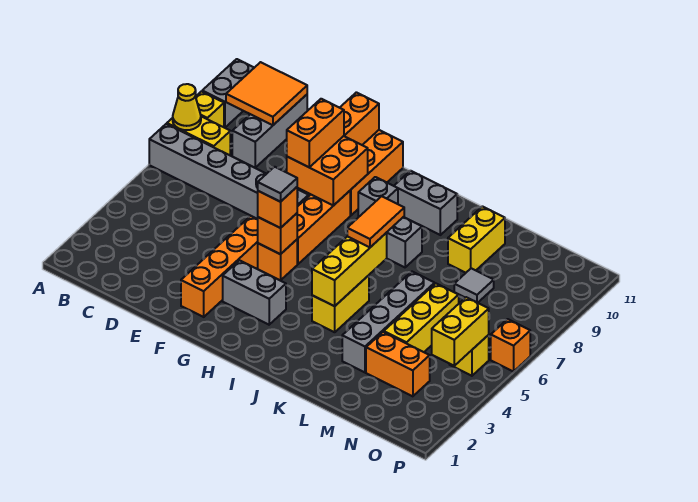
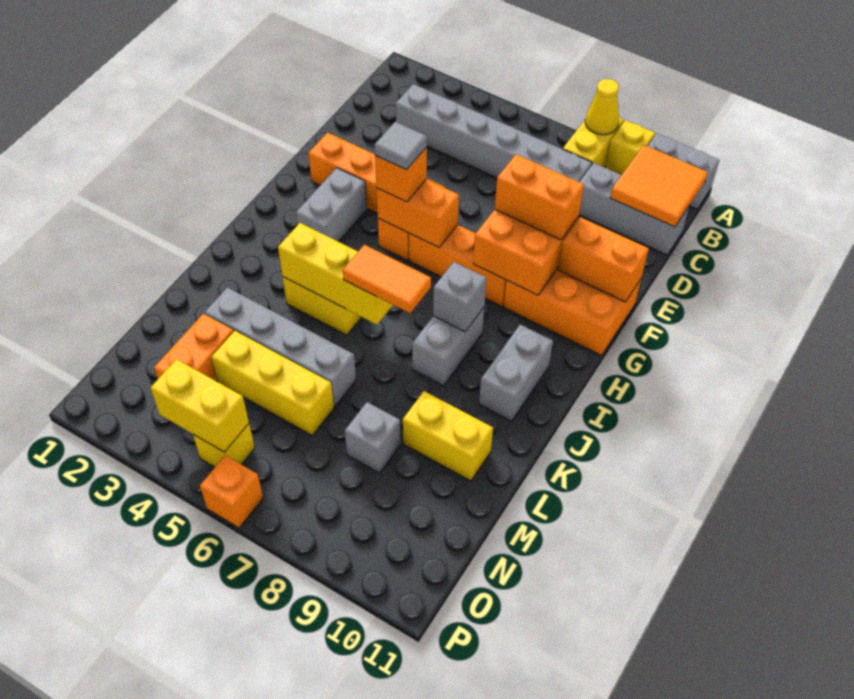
grey brick A7:F7 level 1 -> grey brick C3:C8 level 1
orange brick G5 level 2 -> orange brick G5:G6 level 2
grey tile M8 level 1 -> grey brick M8 level 1

